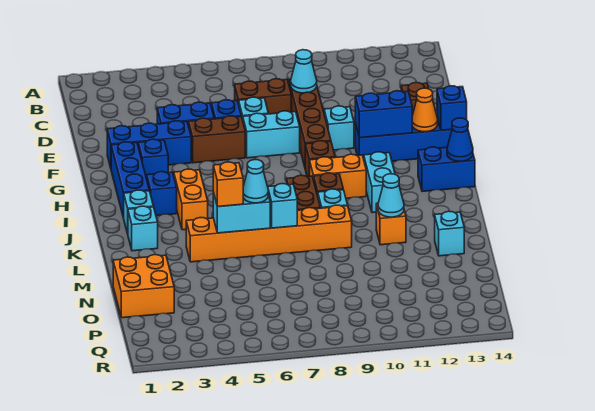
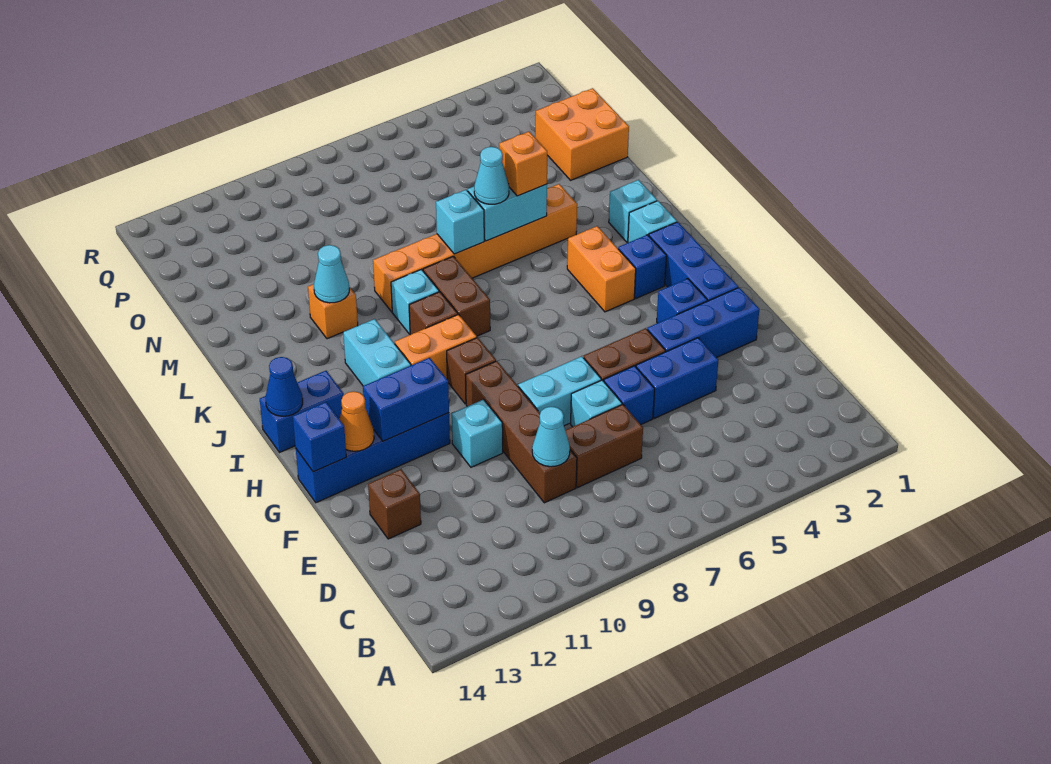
cyan brick M13 level 1 -> none

